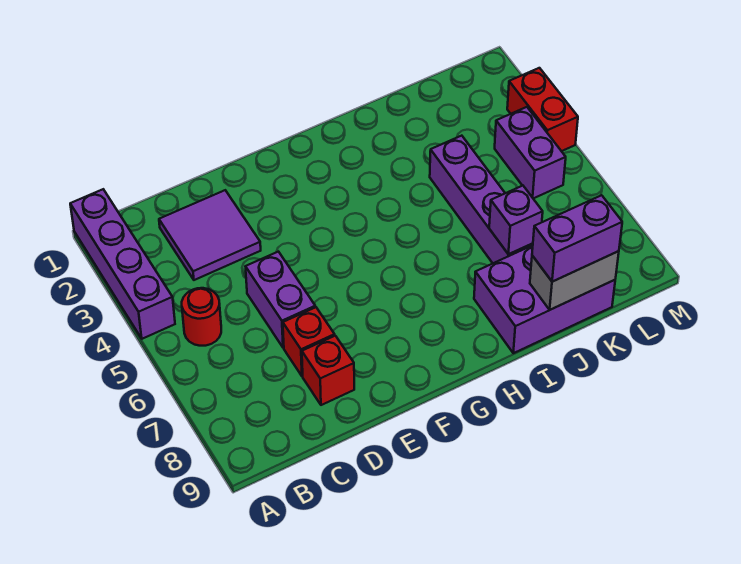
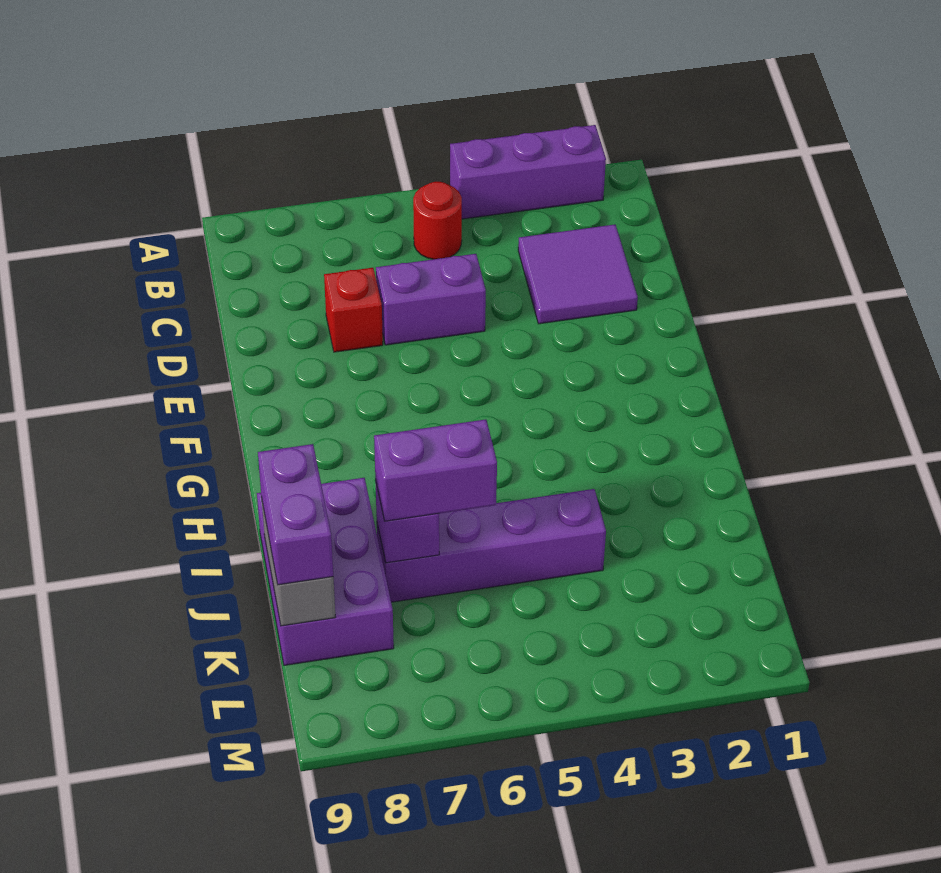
purple brick A1:A4 level 1 -> purple brick A2:A4 level 1
red brick D8 level 1 -> none
purple brick L4:L5 level 1 -> purple brick J6:J7 level 3
red brick M3:M4 level 1 -> none

